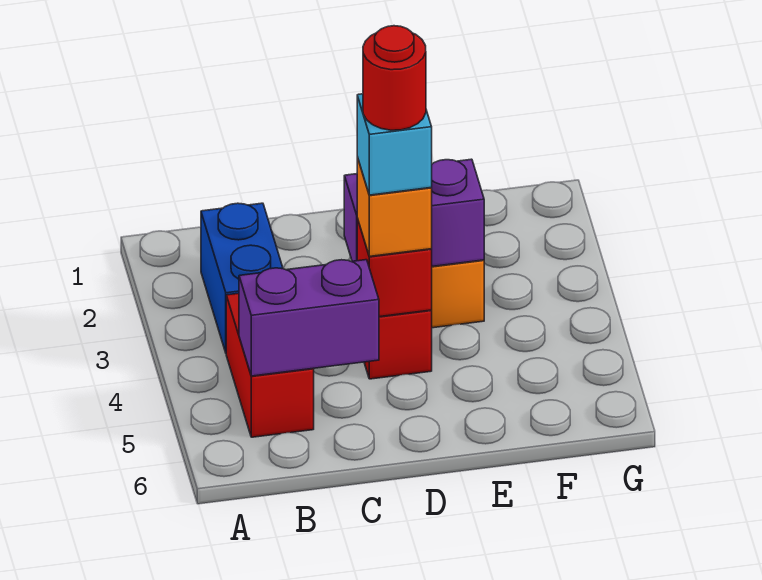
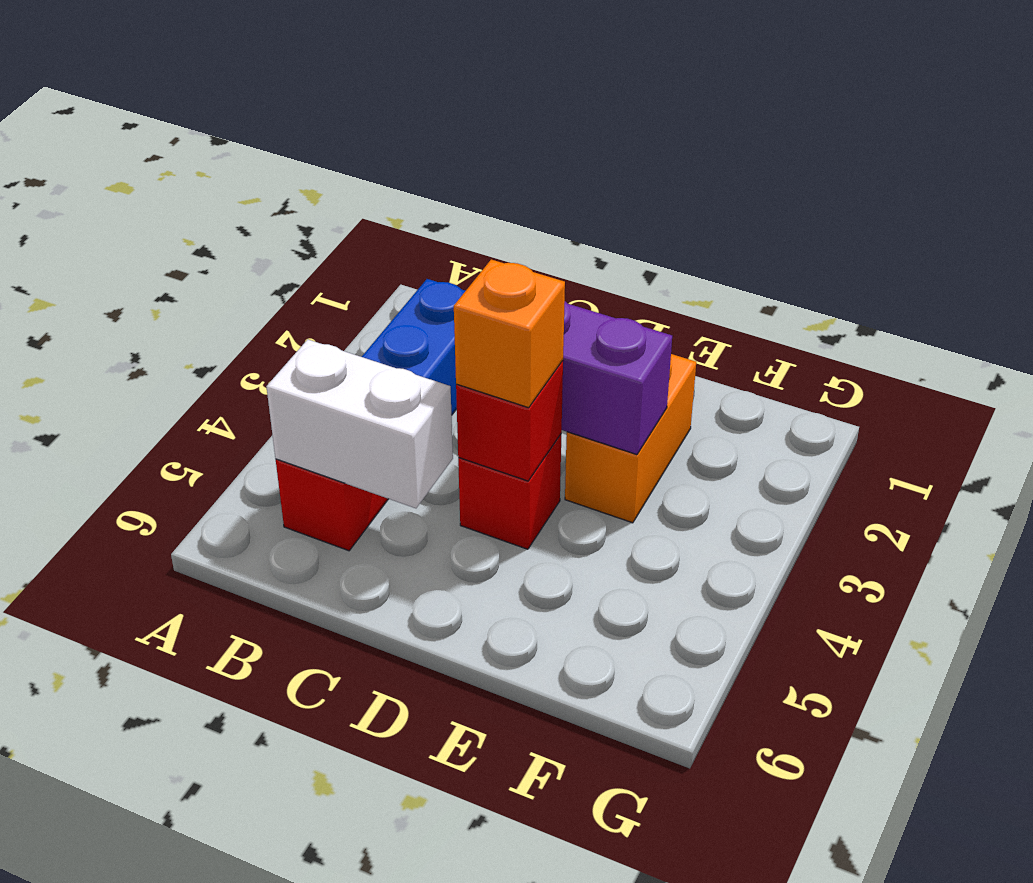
purple brick B5:C5 level 2 -> white brick B5:C5 level 2
cyan brick D4 level 4 -> none
red round brick D4 level 5 -> none

